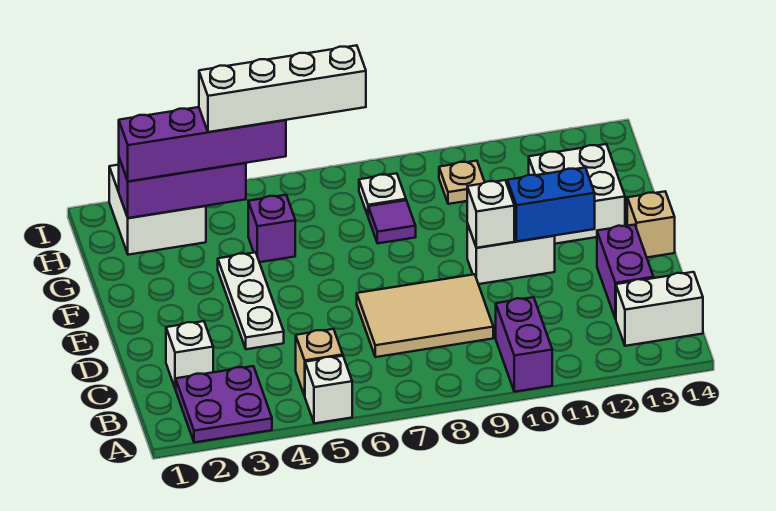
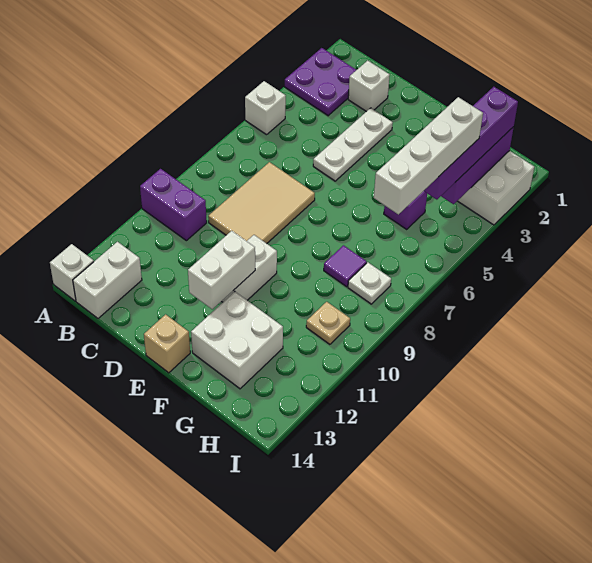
tan brick B5 level 1 -> none
purple brick C13:D13 level 1 -> none
white plate D4:F4 level 1 -> white plate D3:D5 level 1
white brick E10 level 2 -> white brick A14 level 1
blue brick E11:E12 level 2 -> white brick E11:E12 level 2

